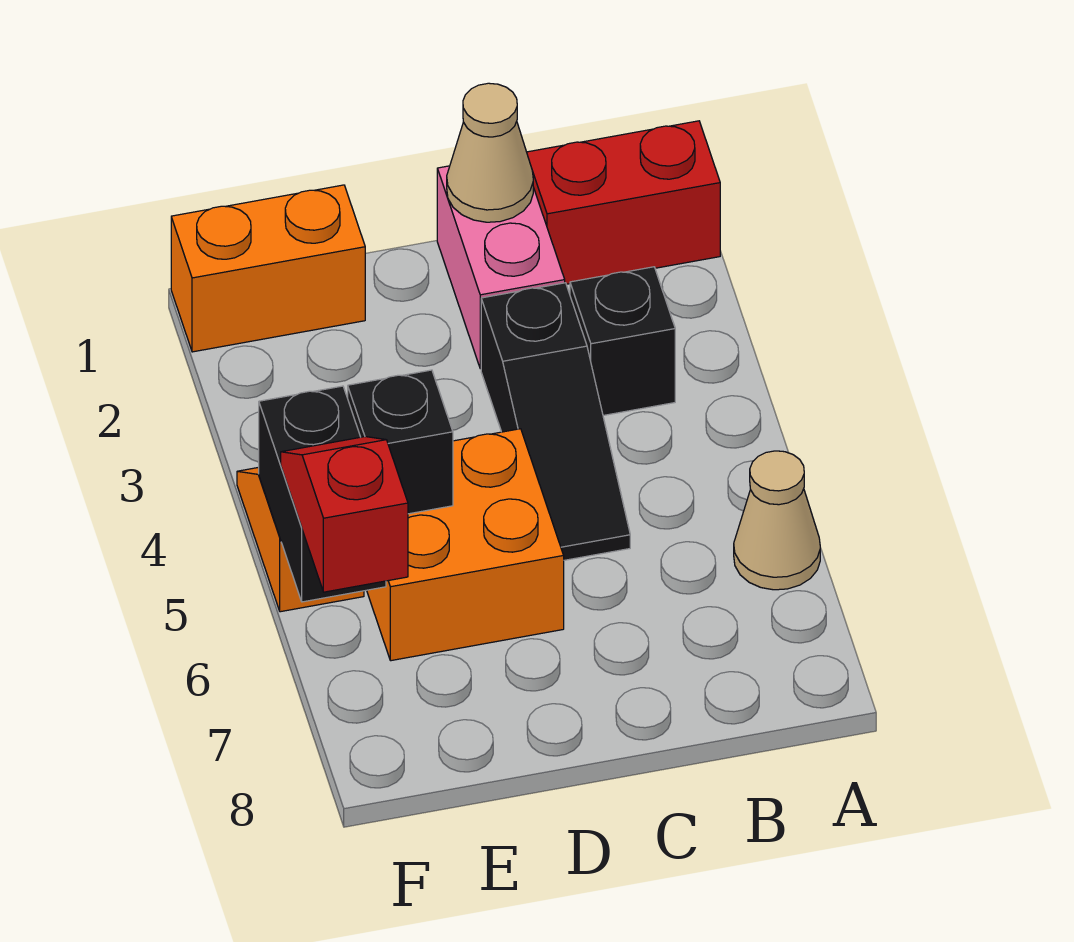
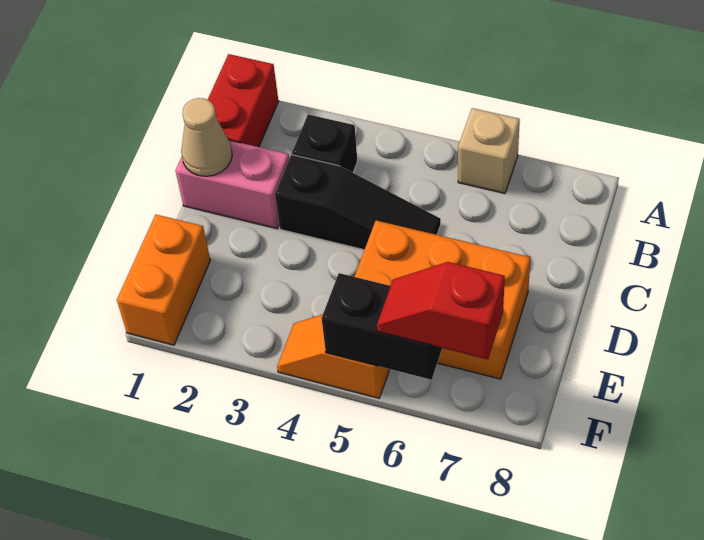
tan cone A6 level 1 -> tan brick A6 level 1
orange brick D5:E6 level 1 -> orange brick D5:E7 level 1
black brick E5 level 2 -> none

